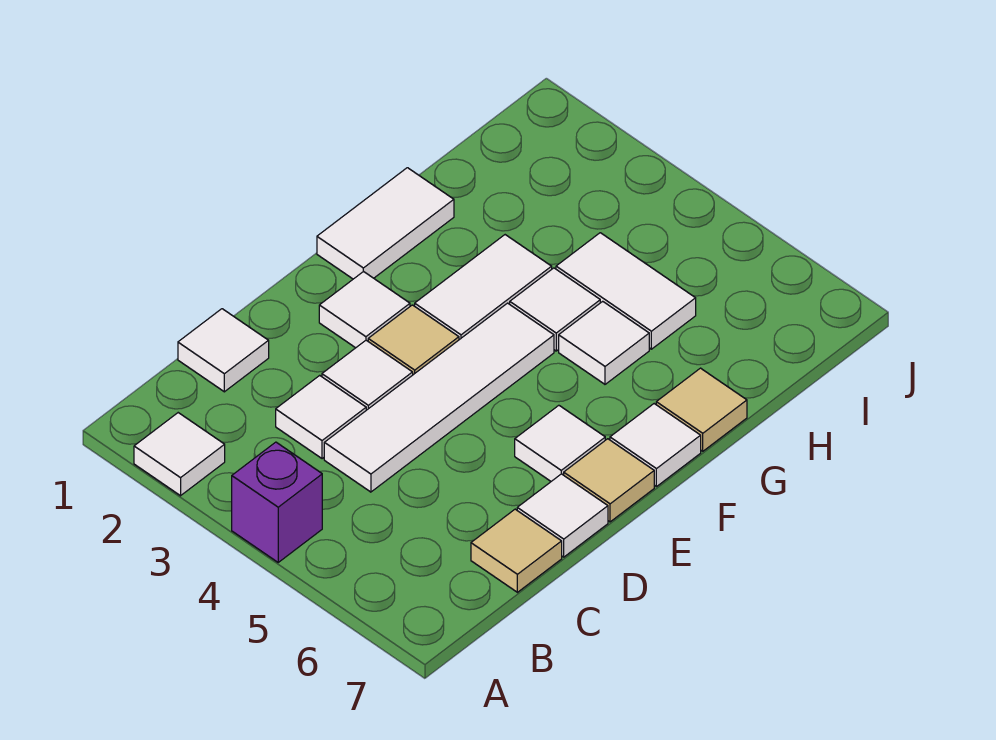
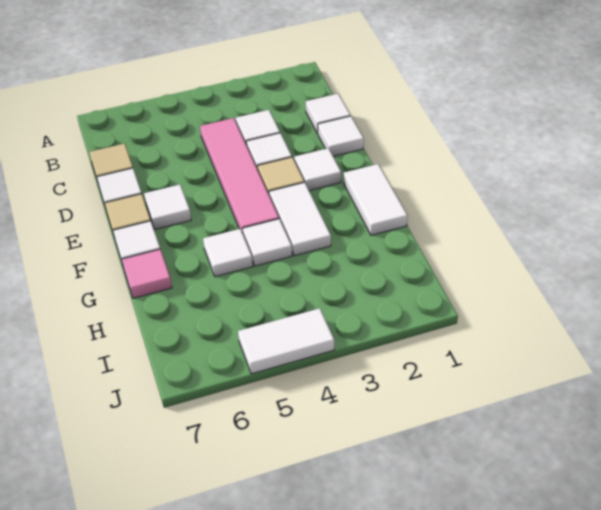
white tile A2 level 1 -> white tile D1 level 1
purple brick A4 level 1 -> none
white tile C4:F4 level 1 -> pink tile C4:F4 level 1
tan tile G7 level 1 -> pink tile G7 level 1
white tile H4:H5 level 1 -> white tile J4:J5 level 1

